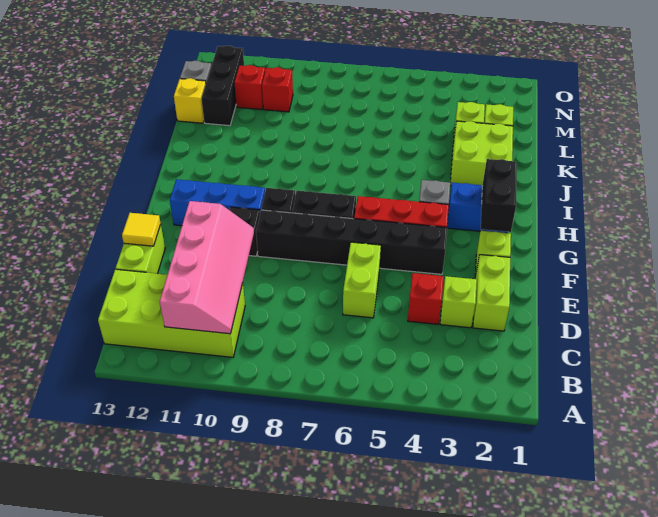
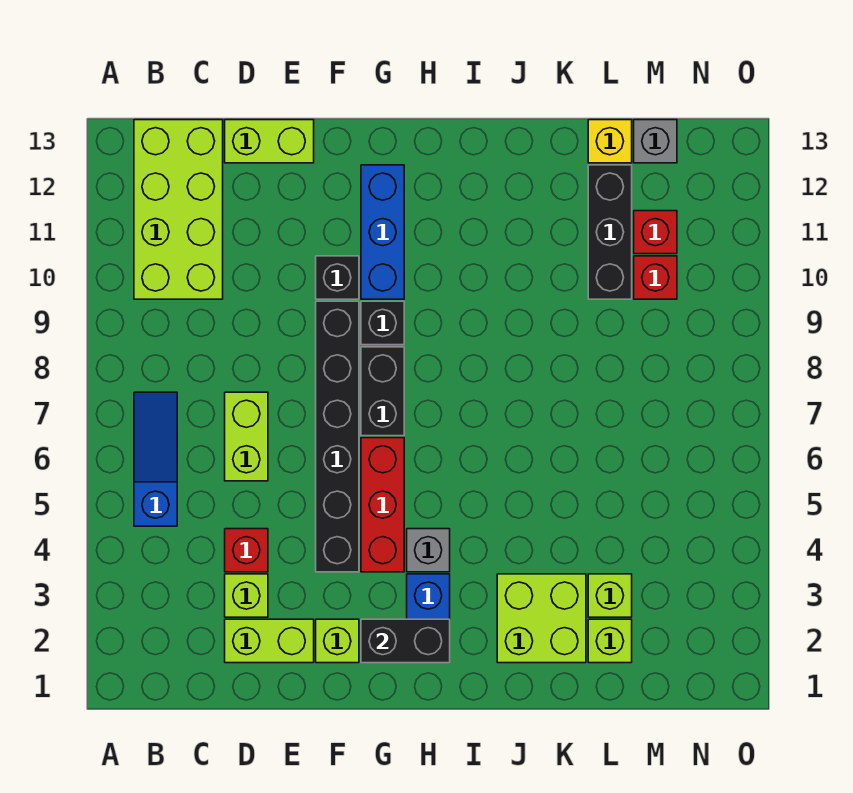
none -> blue slope B5:B7 level 1 top 5
pink slope B10:E11 level 2 top 11 -> none
lime brick D6:E6 level 1 -> lime brick D6:D7 level 1
yellow tile E13 level 2 -> none
black brick L12:N12 level 1 -> black brick L10:L12 level 1

